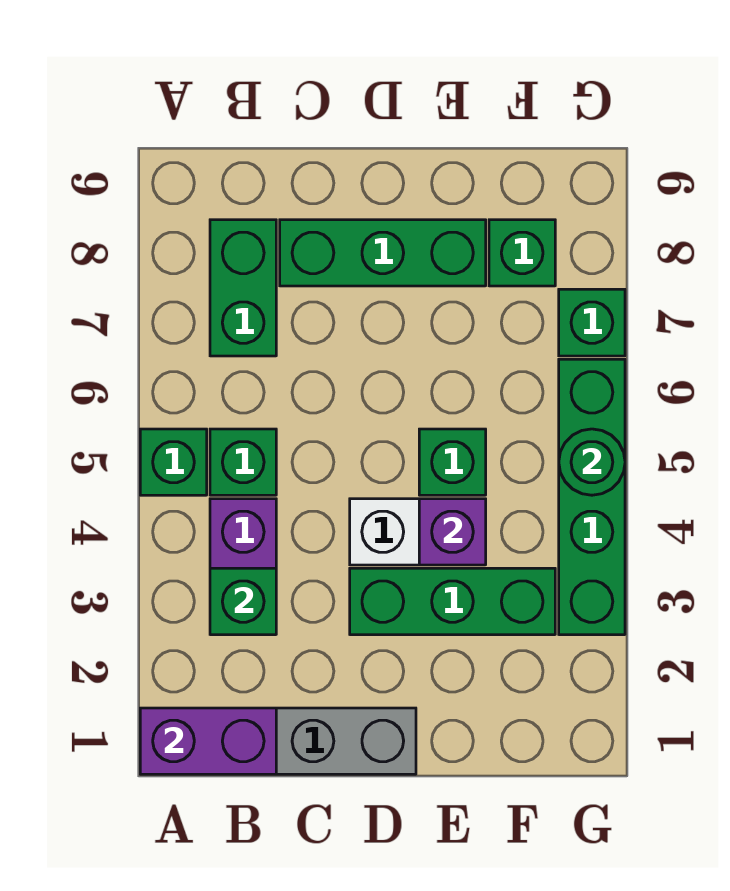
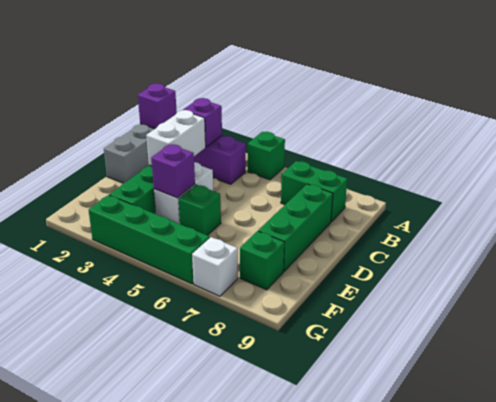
purple brick A1:B1 level 2 -> purple brick B1 level 2
green brick B3 level 2 -> purple brick B3 level 2
green brick B5 level 1 -> none
none -> white brick C3:D3 level 2
green round brick G5 level 2 -> none
green brick G7 level 1 -> white brick G7 level 1

